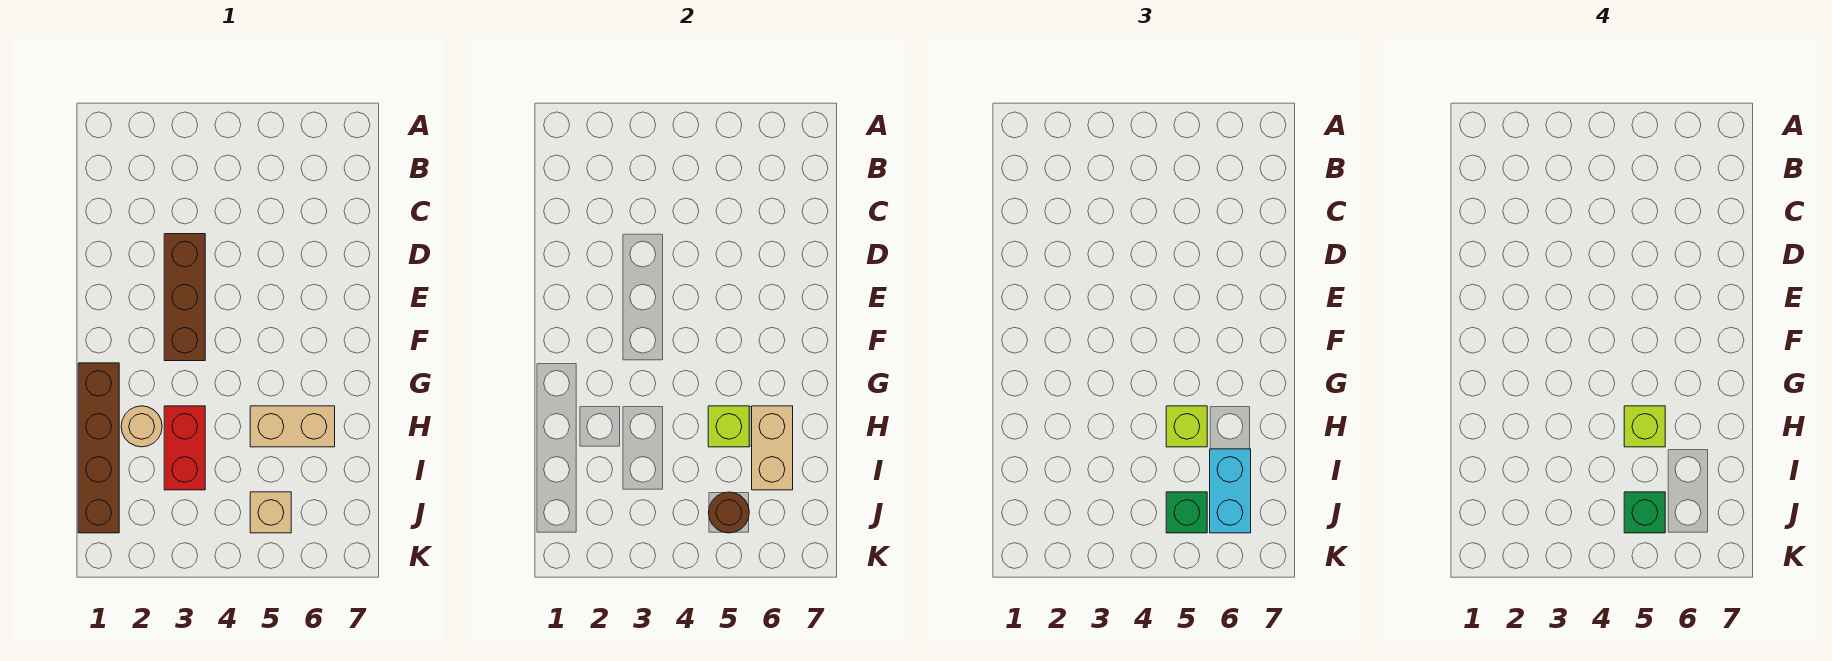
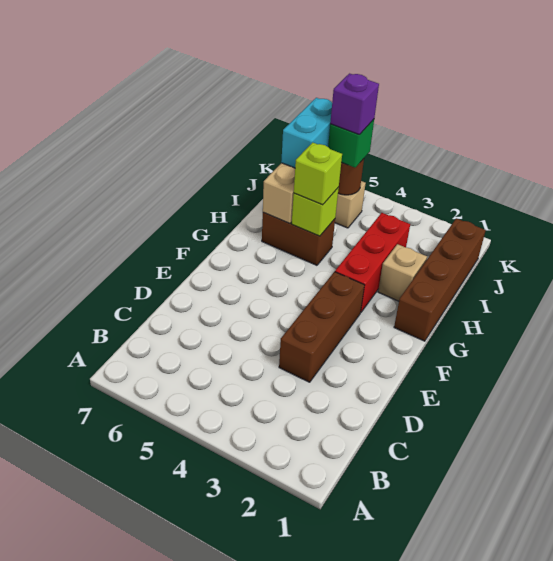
tan round brick H2 level 1 -> tan brick H2 level 1
red brick H3:I3 level 1 -> red brick G3:I3 level 1
tan brick H5:H6 level 1 -> brown brick H5:H6 level 1
lime brick H5 level 4 -> none
green brick J5 level 4 -> purple brick J5 level 4

